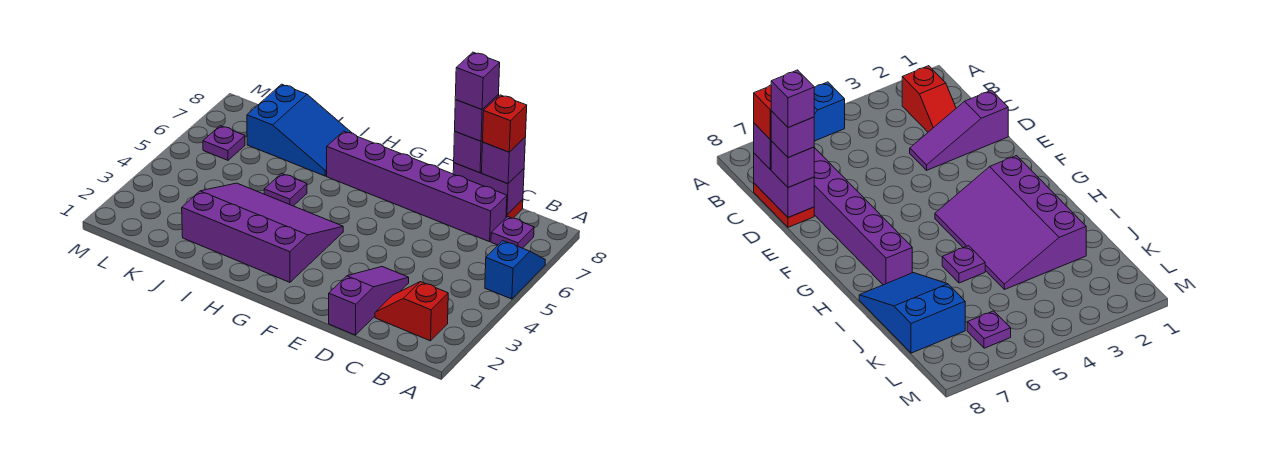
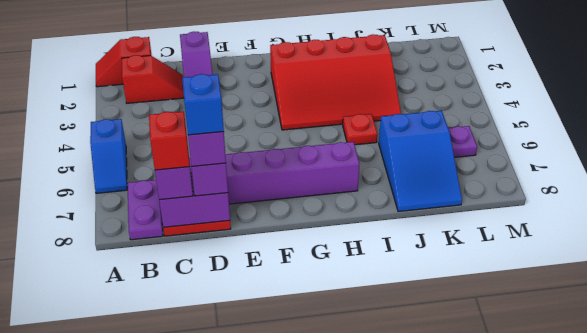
none -> red slope A1:B1 level 1 top B
purple plate B7 level 1 -> purple plate B7:B8 level 1
purple brick D8 level 5 -> blue brick D8 level 5
purple slope G2:J4 level 1 top 2 -> red slope G2:J4 level 1 top 2
purple plate I5 level 1 -> red plate I5 level 1
blue slope I7:K8 level 1 top K -> blue slope J6:K8 level 1 top 6

